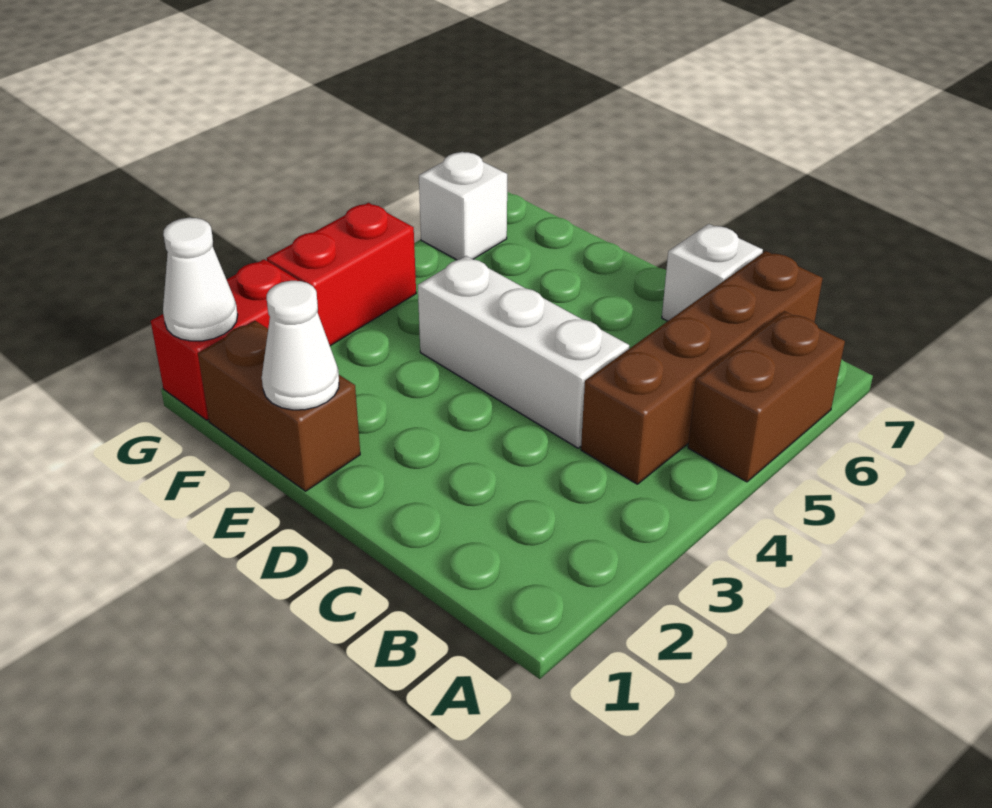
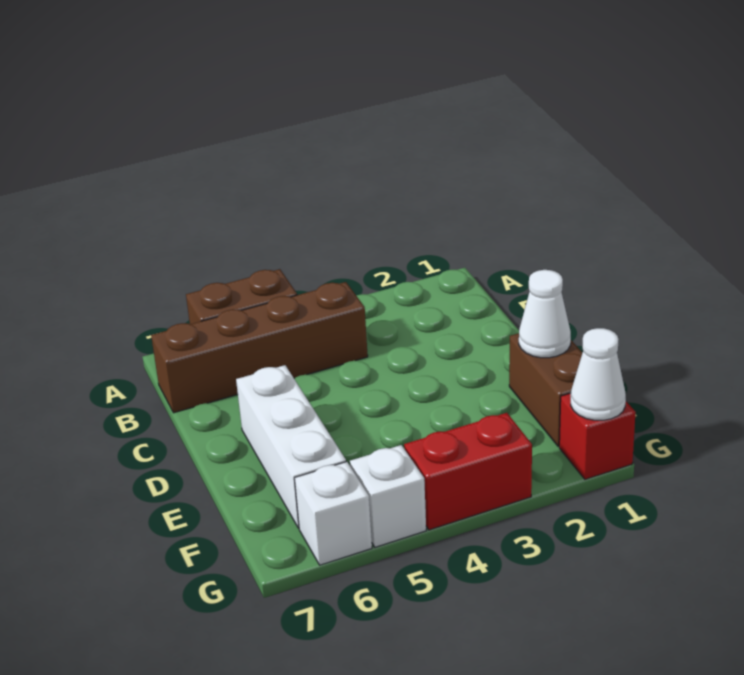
white brick C4:E4 level 1 -> white brick D6:F6 level 1
white brick C7 level 1 -> white brick G5 level 1
red brick G1:G2 level 1 -> red brick G1 level 1

